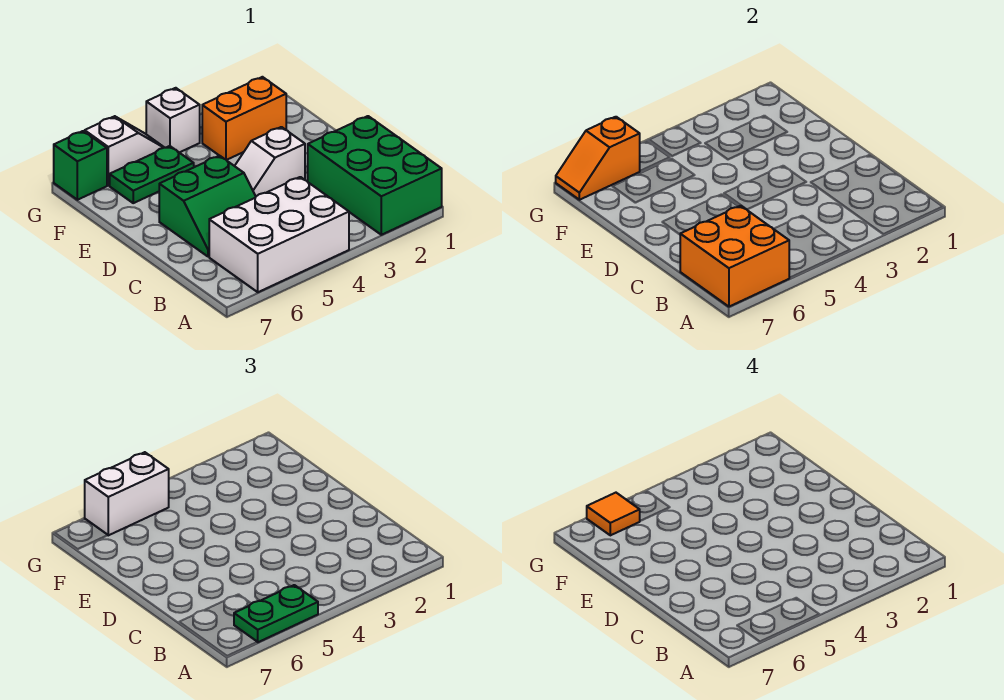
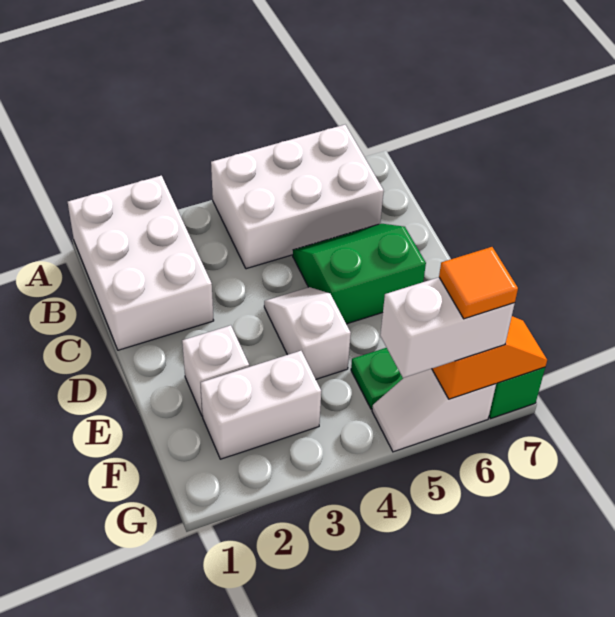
green brick A1:C2 level 1 -> white brick A1:C2 level 1
green plate A5:A6 level 3 -> none
orange brick A6:B7 level 2 -> none
white slope D3:D4 level 1 top 3 -> white slope D4:E4 level 1 top E
orange brick F2:F3 level 1 -> white brick F2:F3 level 1
white brick G4 level 1 -> white brick E2 level 1

